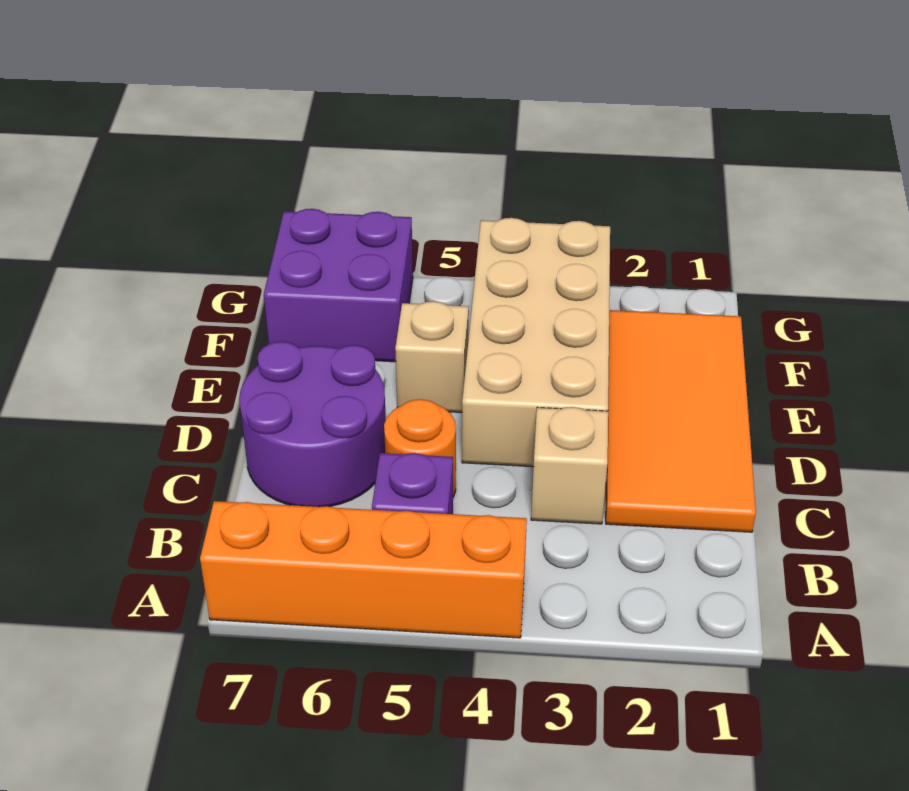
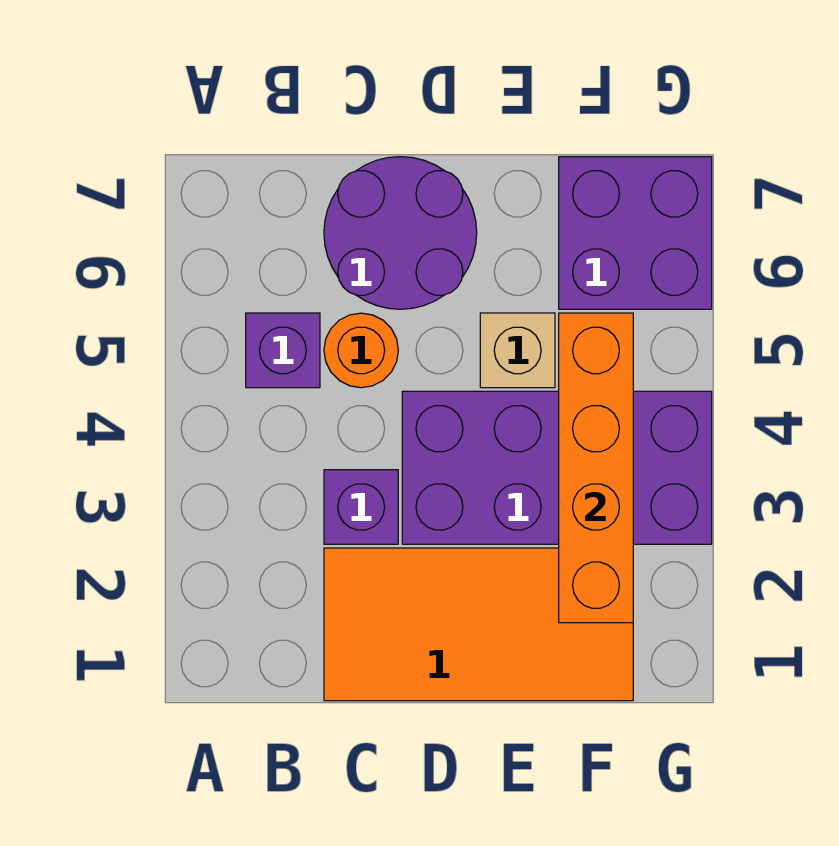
orange brick A4:A7 level 1 -> orange brick F2:F5 level 2
tan brick C3 level 1 -> purple brick C3 level 1
tan brick D3:G4 level 1 -> purple brick D3:G4 level 1

